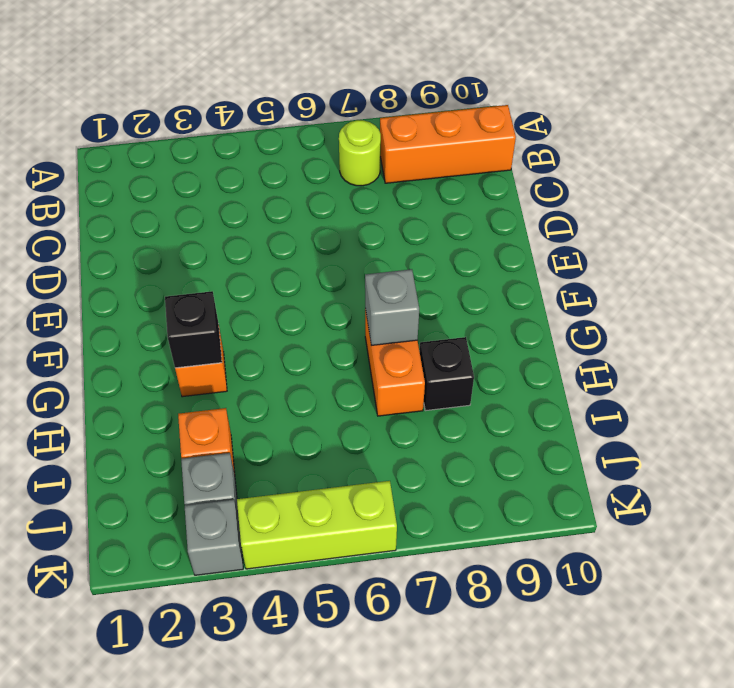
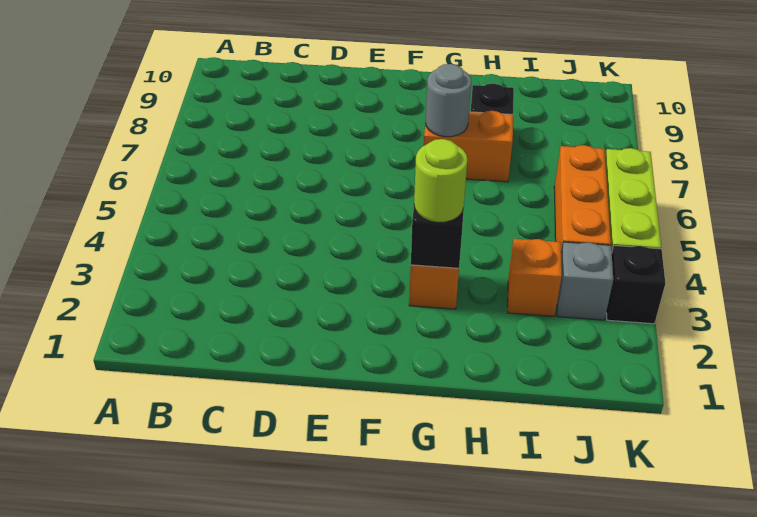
lime round brick B7 level 1 -> lime round brick G3 level 3
orange brick B8:B10 level 1 -> orange brick J4:J6 level 1
grey brick G7 level 2 -> grey round brick G7 level 2
grey brick K3 level 1 -> black brick K3 level 1

